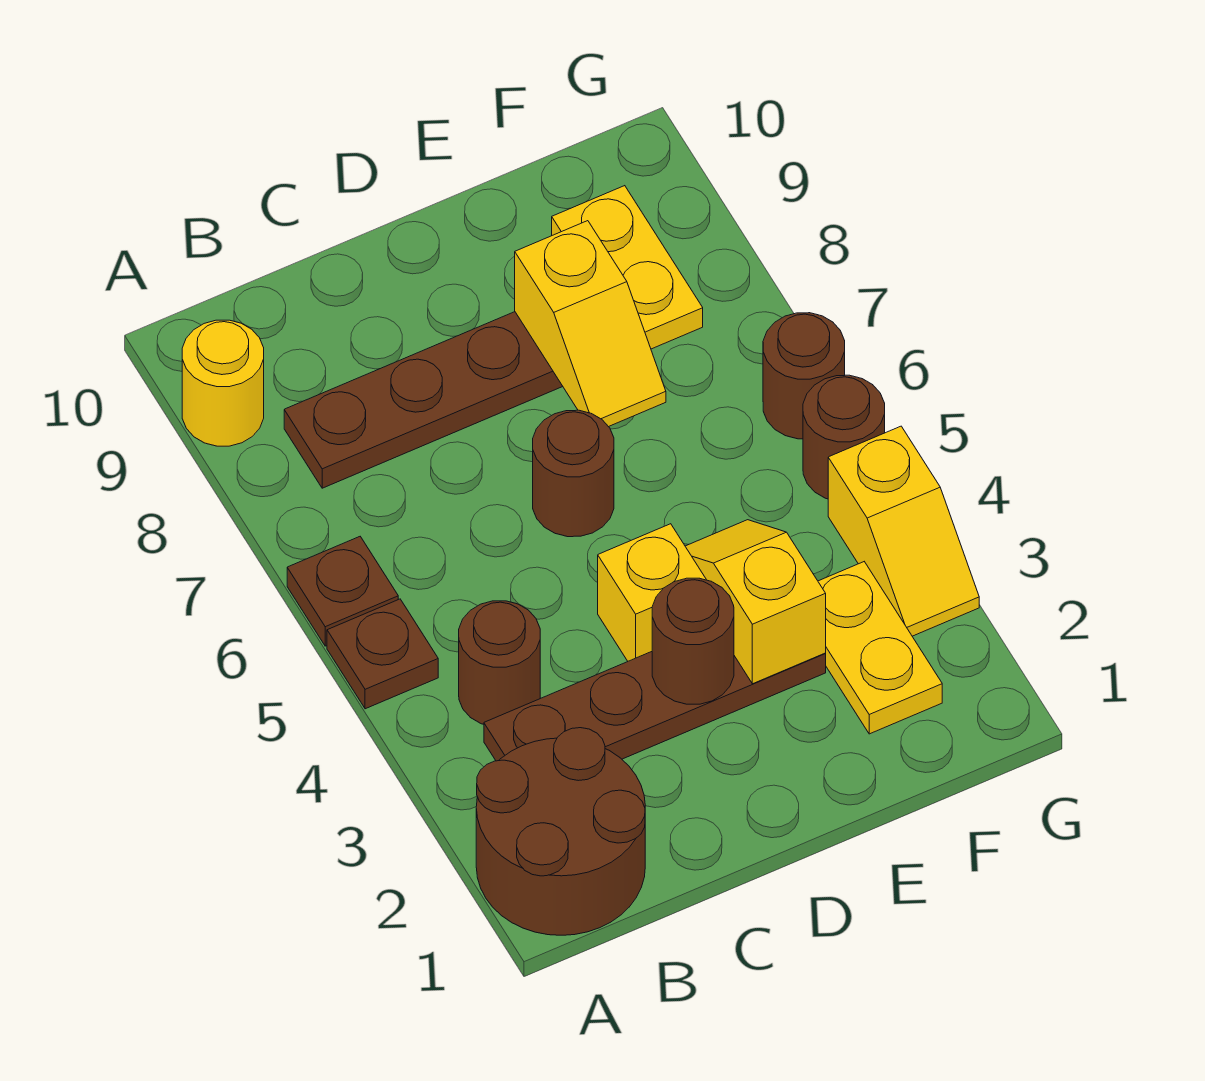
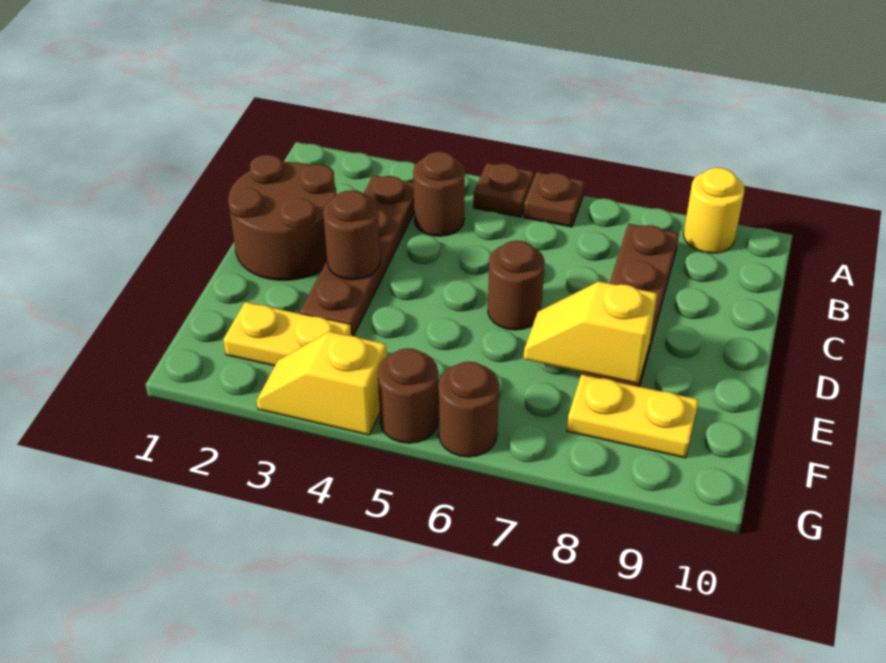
brown round brick A1:B2 level 1 -> brown round brick C1:D2 level 1
yellow brick D4 level 1 -> none
yellow slope E3:E4 level 2 top 3 -> none

